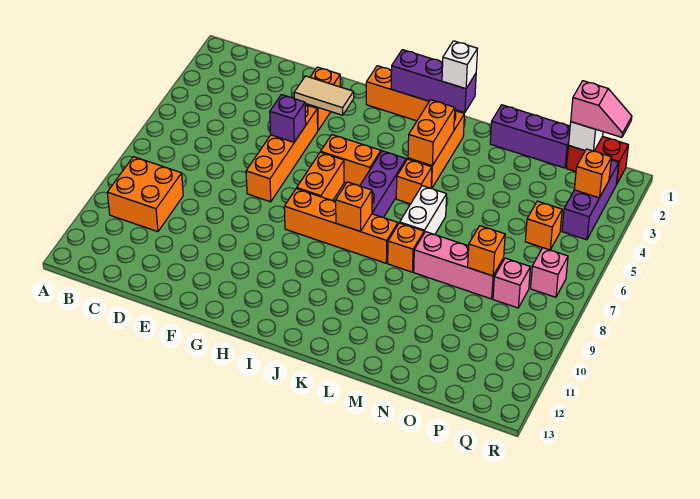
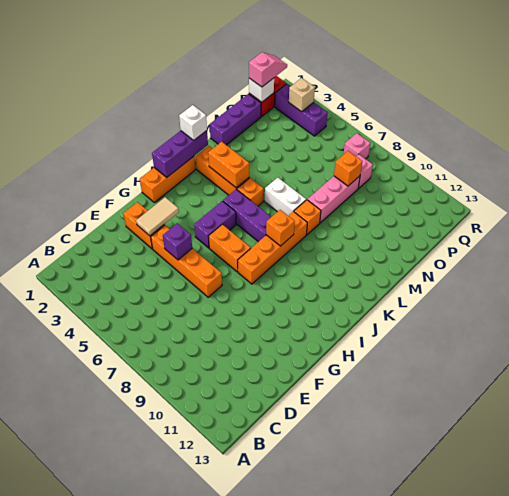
orange brick B9:C10 level 1 -> none
orange brick H5:I5 level 1 -> purple brick H5:I5 level 1
orange brick P5 level 1 -> none
orange brick Q3 level 2 -> tan brick Q3 level 2

